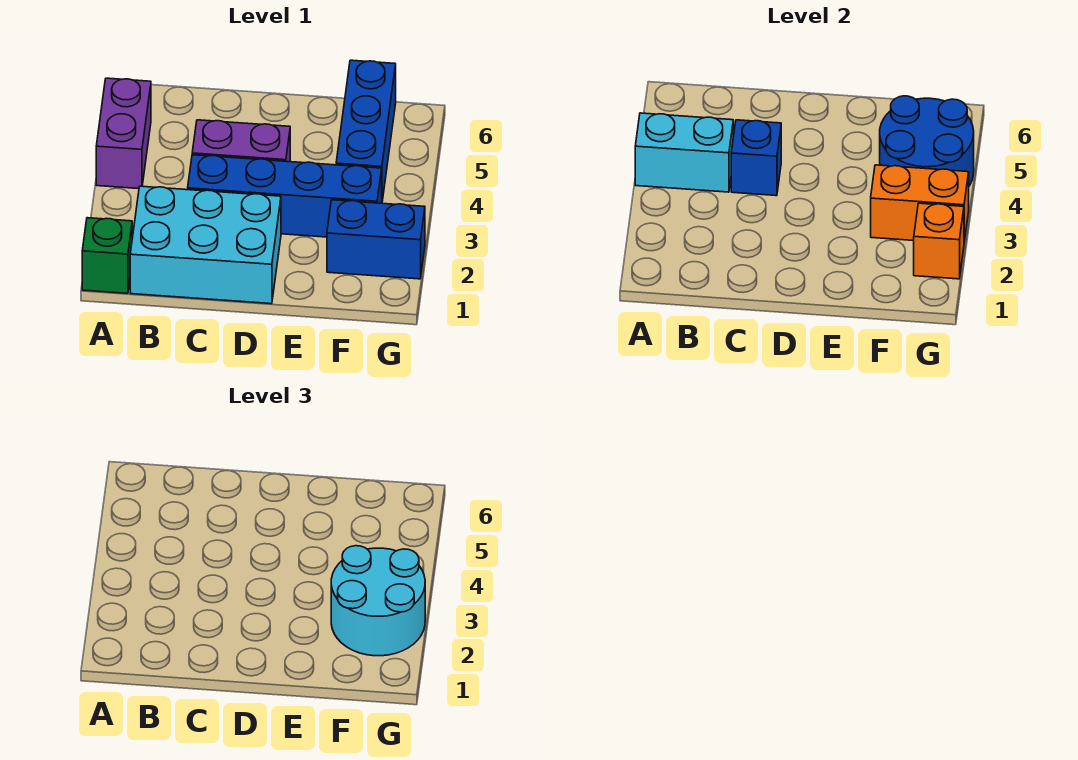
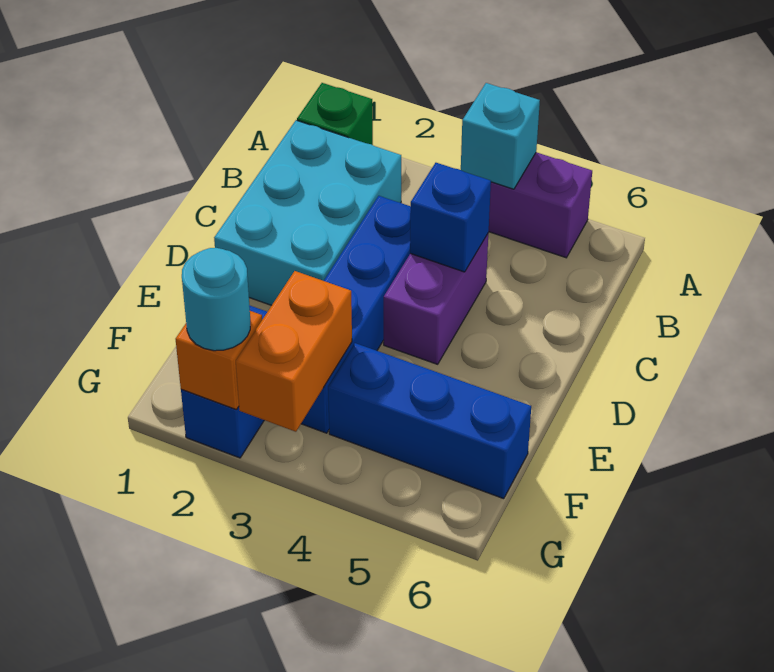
cyan brick A4:B4 level 2 -> cyan brick A4 level 2
cyan round brick F2:G3 level 3 -> cyan round brick G2 level 3
blue round brick F4:G5 level 2 -> none

